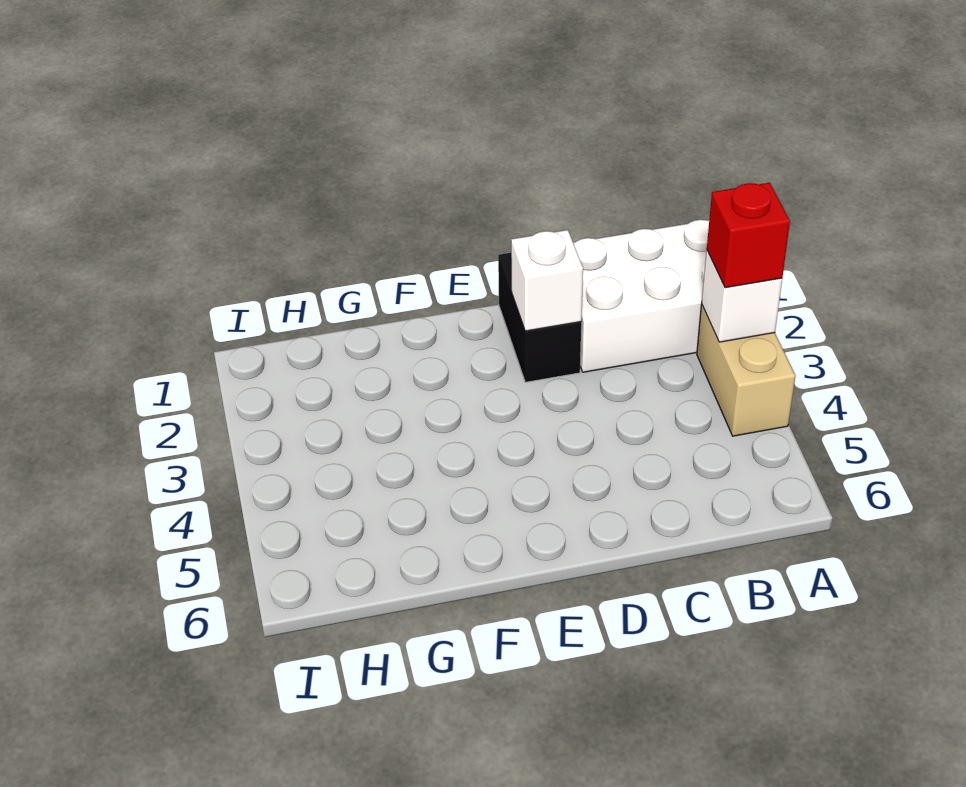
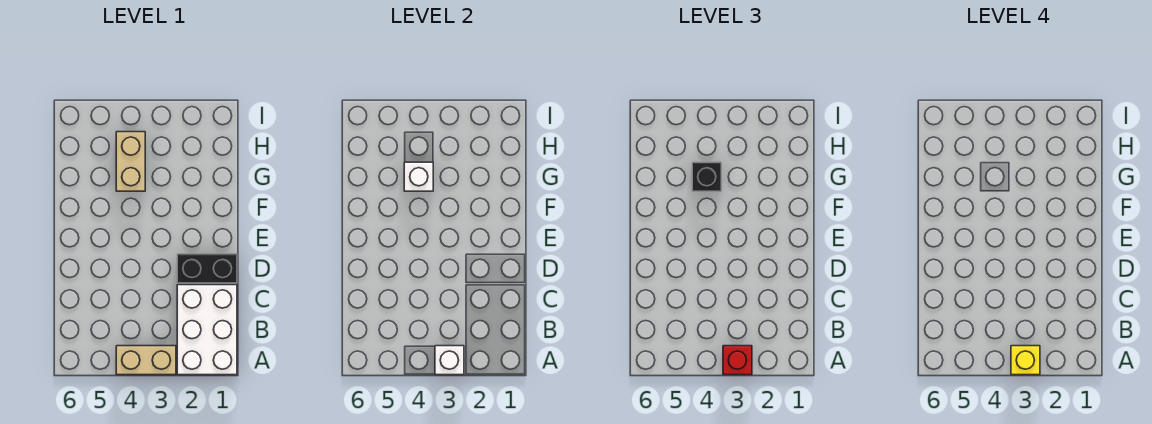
none -> yellow brick A3 level 4
white brick D2 level 2 -> white brick G4 level 2
none -> tan brick G4:H4 level 1
none -> black brick G4 level 3

